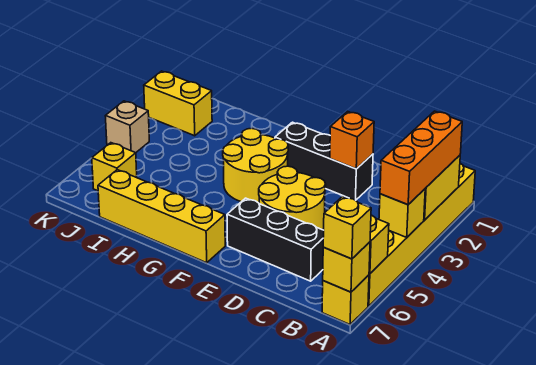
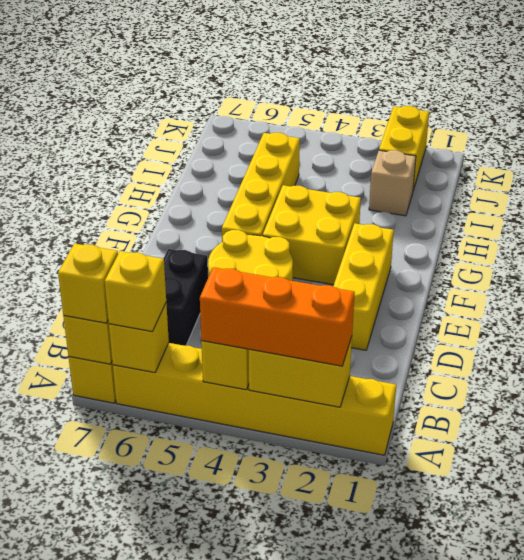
black brick C6:E6 level 1 -> black brick C6:D6 level 1
black brick D2:F2 level 1 -> yellow brick D2:F2 level 1
orange brick D2 level 2 -> none
yellow round brick F3:G4 level 1 -> yellow brick F3:G4 level 1
yellow brick F7:I7 level 1 -> yellow brick F5:I5 level 1
yellow brick J6 level 1 -> yellow brick A6 level 3
tan brick K4 level 1 -> tan brick I2 level 1

